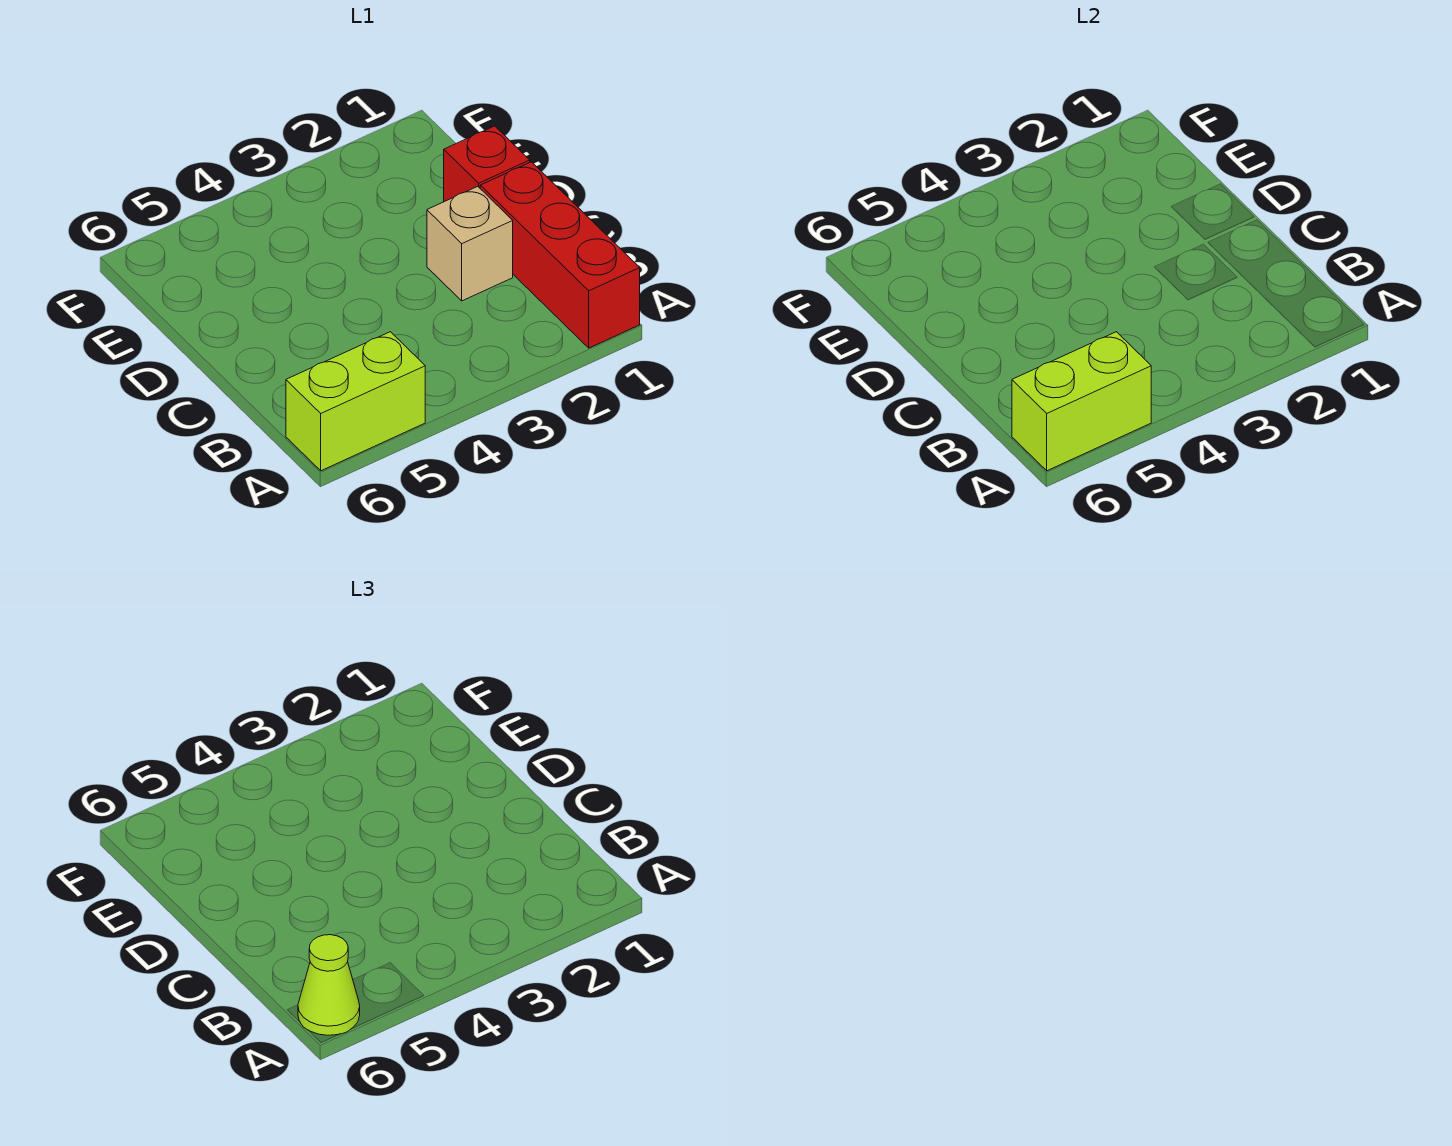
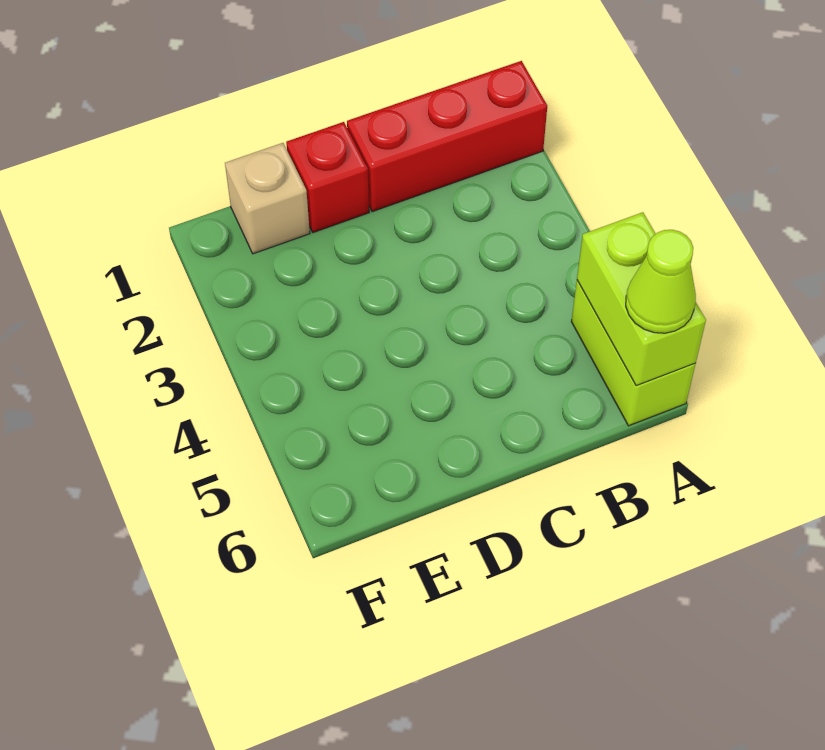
tan brick C2 level 1 -> tan brick E1 level 1

